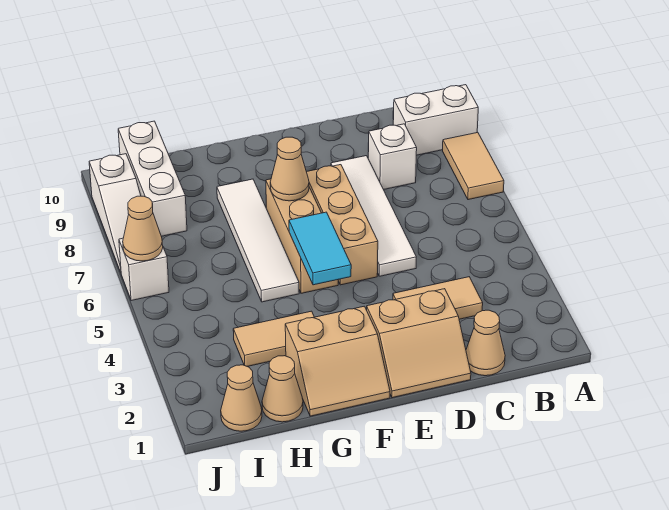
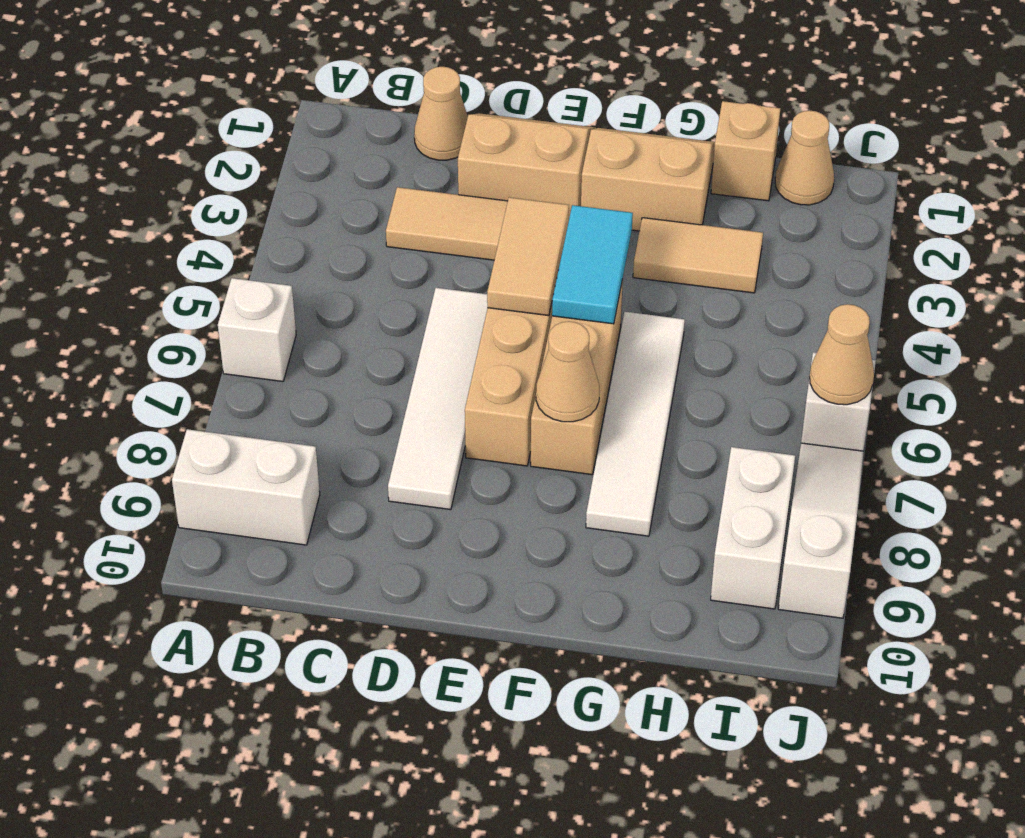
tan tile A7:A8 level 1 -> tan tile E4:E5 level 2
white brick C8 level 1 -> white brick A6 level 1
tan cone H1 level 1 -> tan brick H1 level 1
white brick I8:I10 level 1 -> white brick I8:I9 level 1

